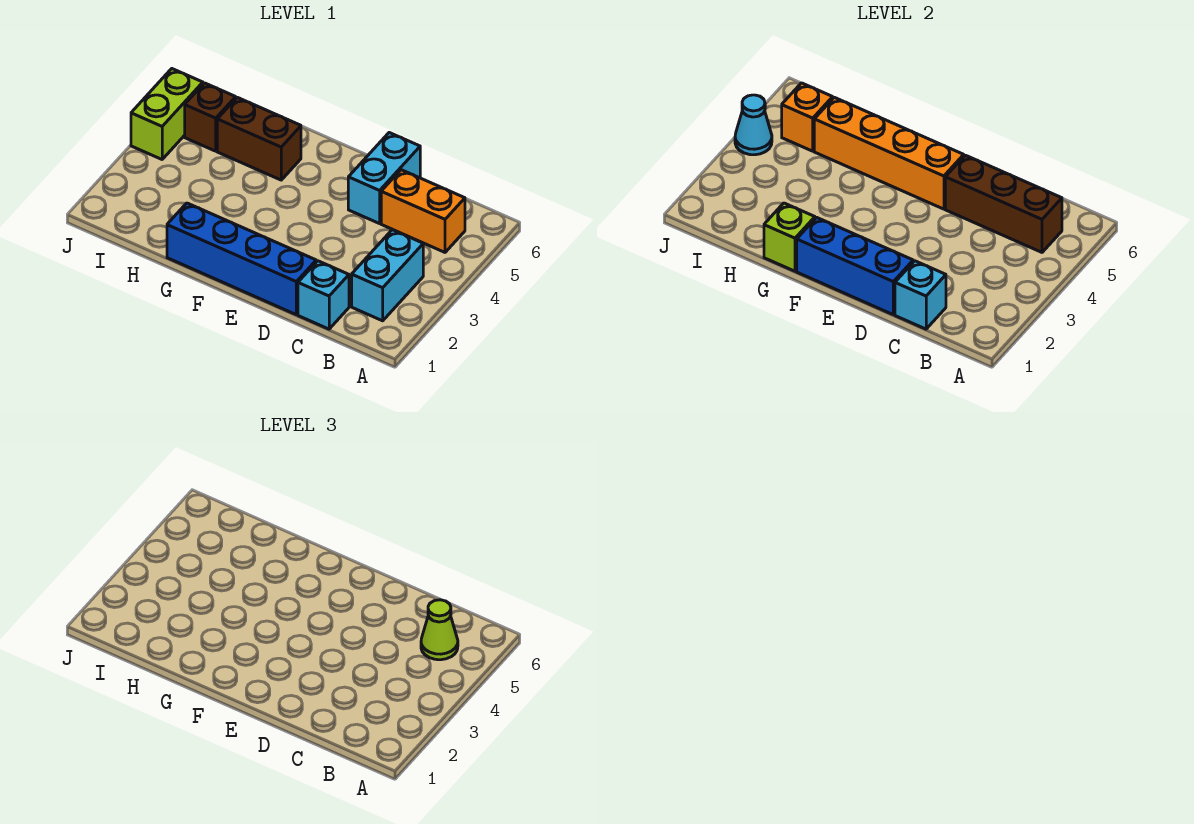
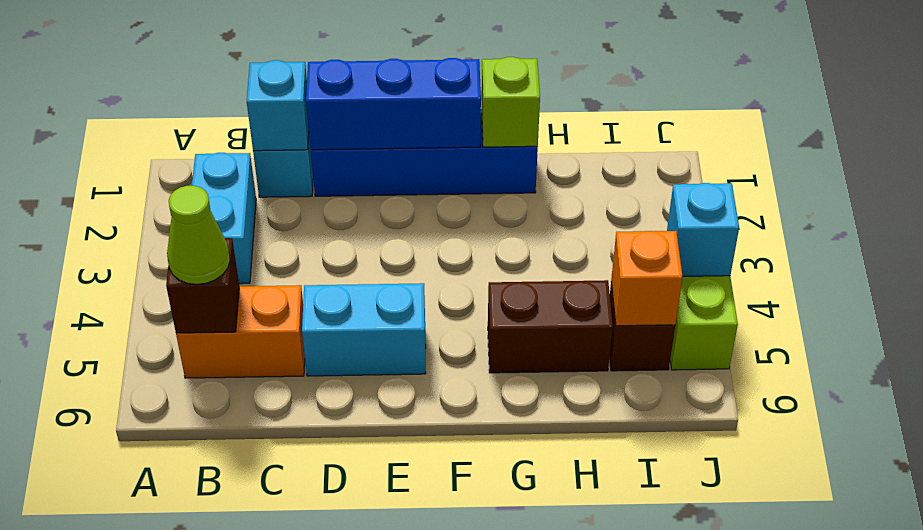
brown brick B5:D5 level 2 -> brown brick B5 level 2
cyan brick D5:D6 level 1 -> cyan brick D5:E5 level 1
orange brick E5:H5 level 2 -> none
cyan cone J4 level 2 -> cyan brick J4 level 2

